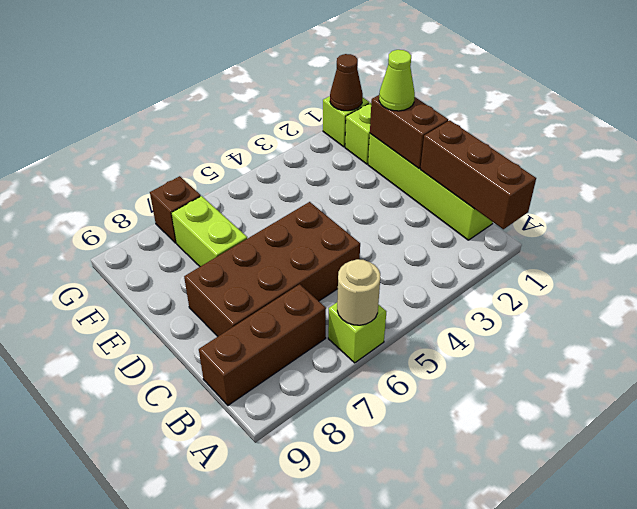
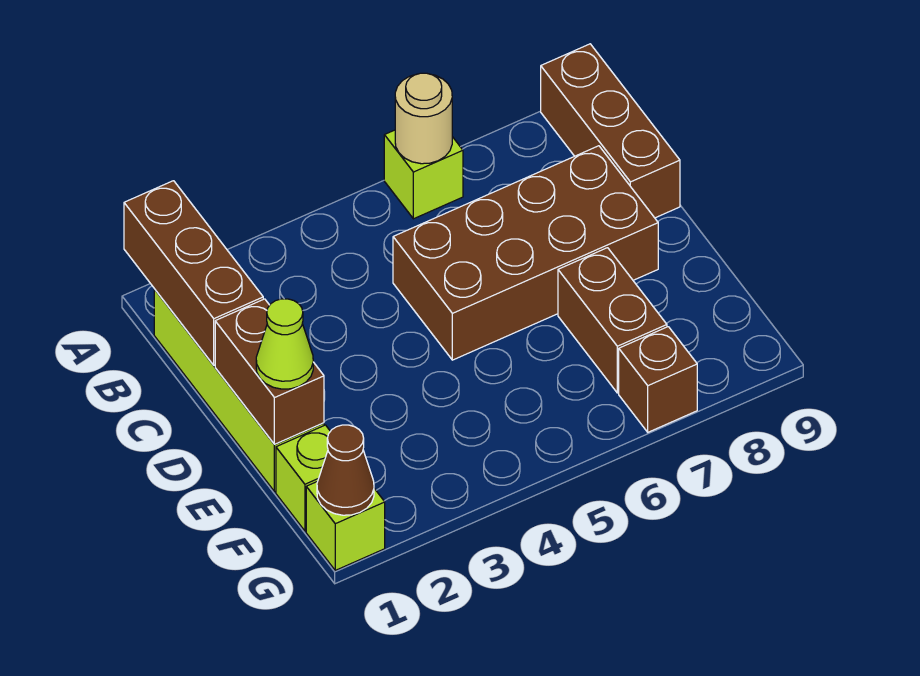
brown brick B7:B9 level 1 -> brown brick A9:C9 level 1
lime brick E7:F7 level 1 -> brown brick E7:F7 level 1

